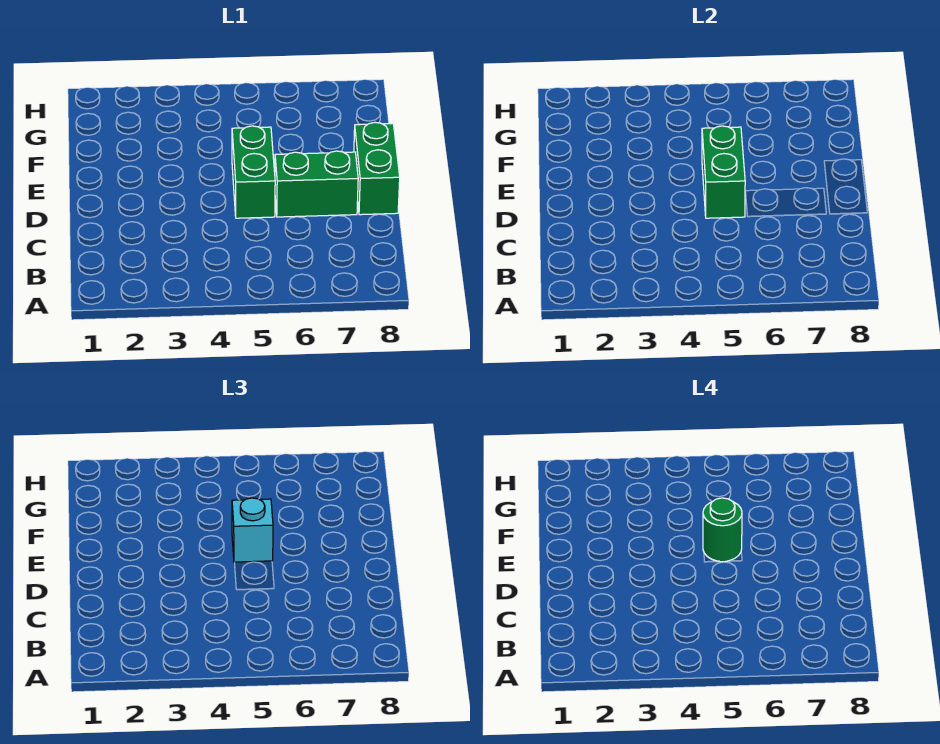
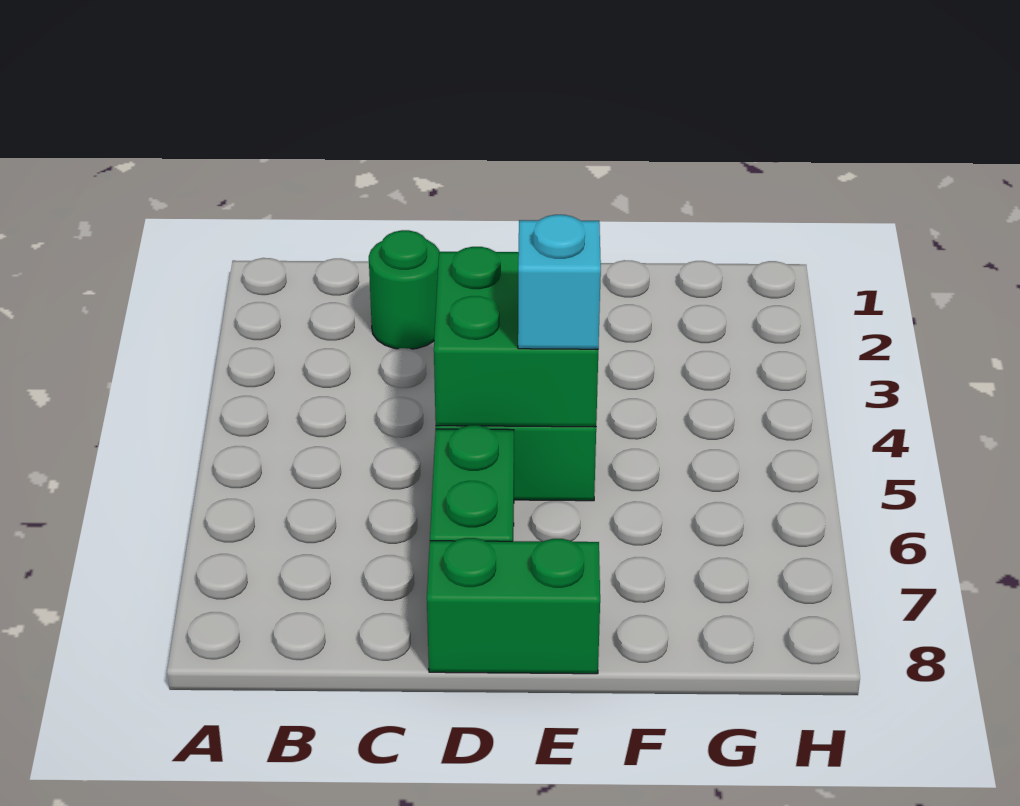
green brick D5:E5 level 2 -> green brick D4:E5 level 2
green round brick E5 level 4 -> green round brick C2 level 1

